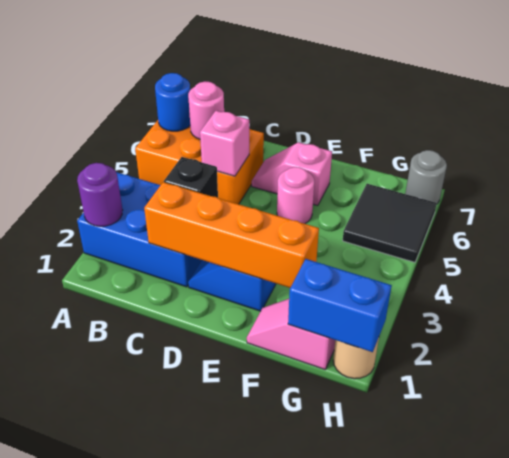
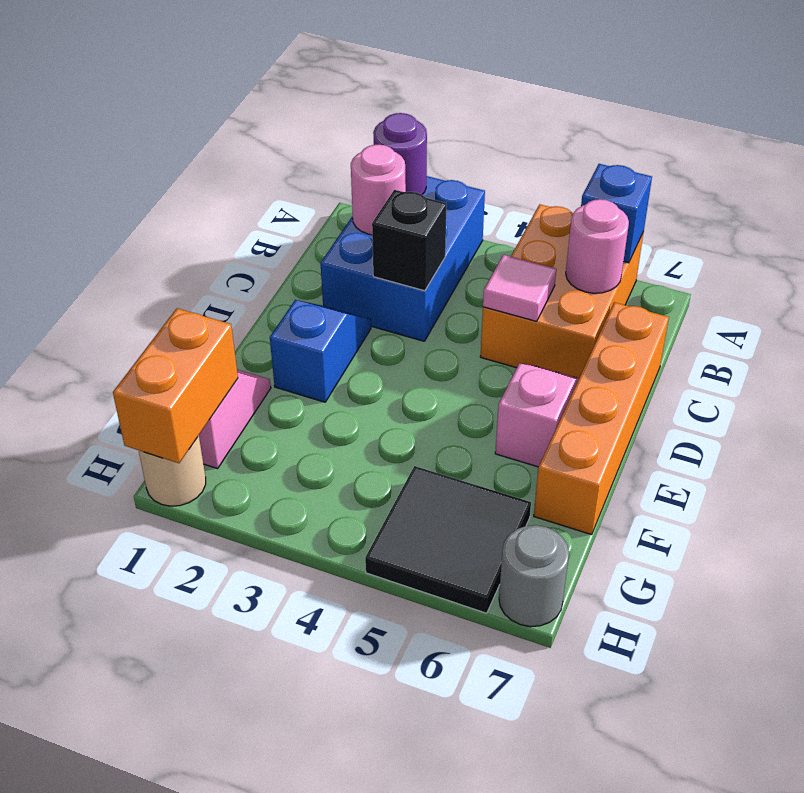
blue round brick A6 level 2 -> blue brick A6 level 2
orange brick C2:F2 level 2 -> orange brick C7:F7 level 1
pink brick C5 level 2 -> pink tile C5 level 2
pink round brick E5 level 1 -> pink round brick B2 level 2
blue brick G1:H1 level 2 -> orange brick G1:H1 level 2

